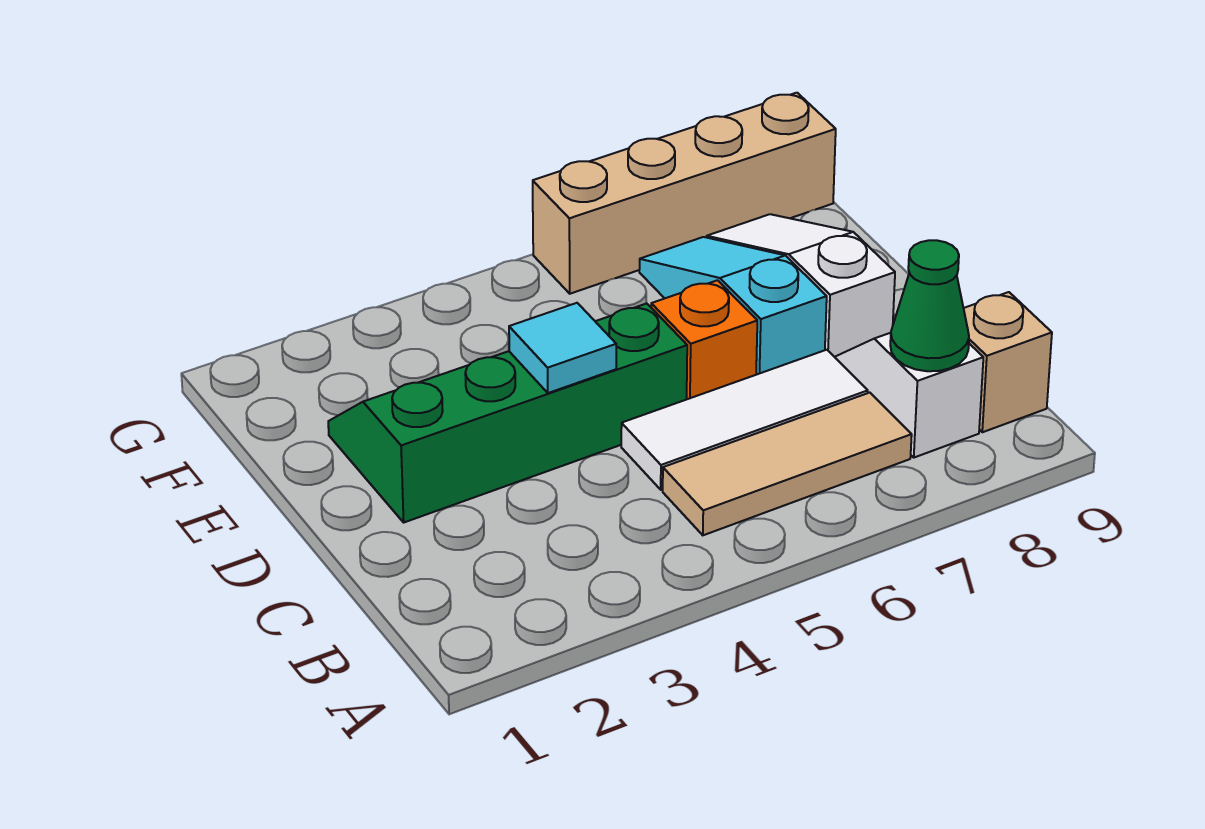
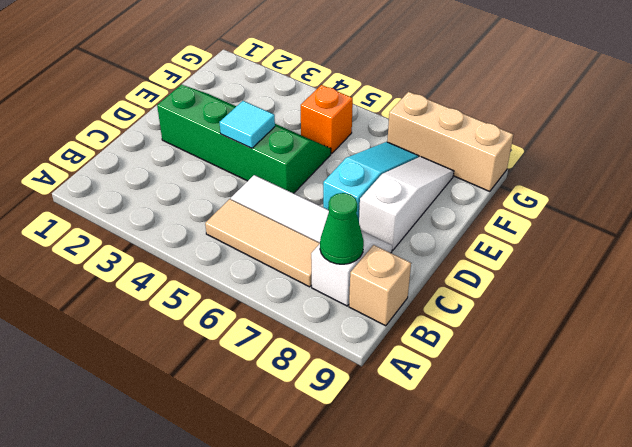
orange brick D6 level 1 -> orange brick F5 level 1
tan brick G6:G9 level 1 -> tan brick G7:G9 level 1

